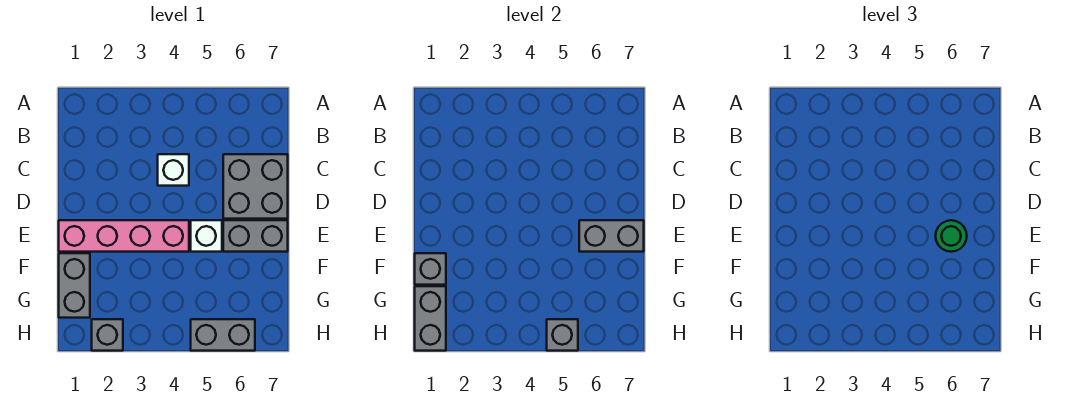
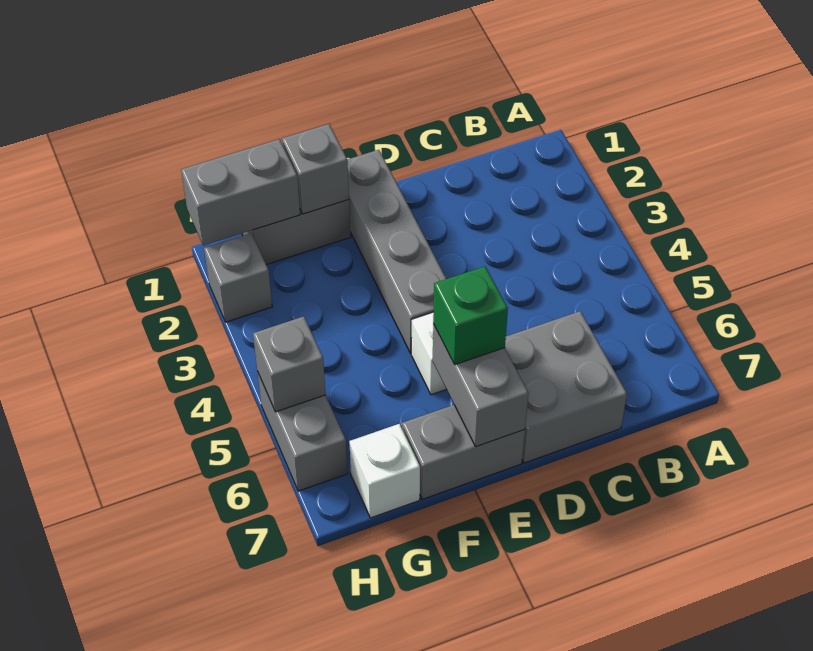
white brick C4 level 1 -> white brick G7 level 1
pink brick E1:E4 level 1 -> grey brick E1:E4 level 1
grey brick E6:E7 level 1 -> grey brick E7:F7 level 1
green round brick E6 level 3 -> green brick E6 level 3

